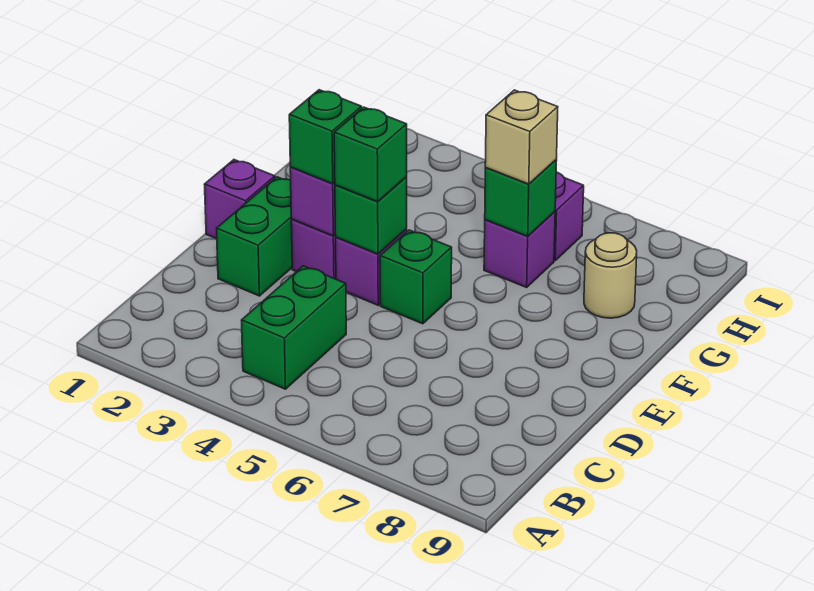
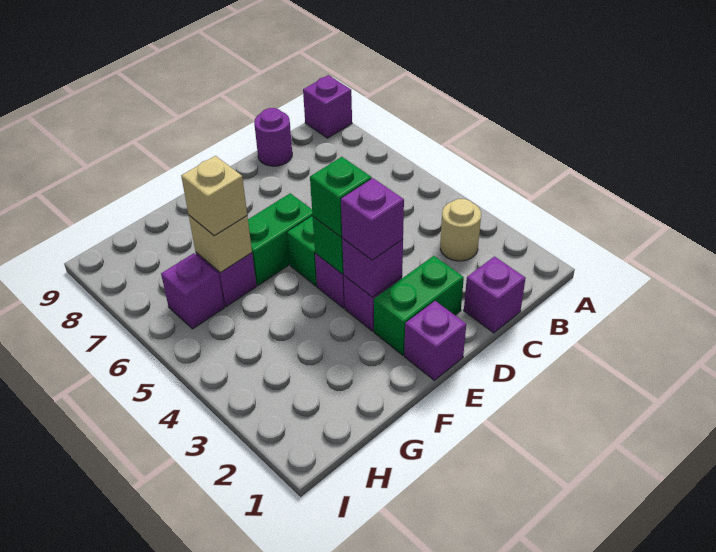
none -> purple brick A9 level 1
green brick B4:C4 level 1 -> green brick E6:F6 level 1
none -> purple brick C1 level 1
none -> purple round brick C9 level 1
green brick E3 level 3 -> purple brick E3 level 3
green brick G6 level 2 -> tan brick G6 level 2
tan round brick G8 level 1 -> tan round brick B3 level 1

